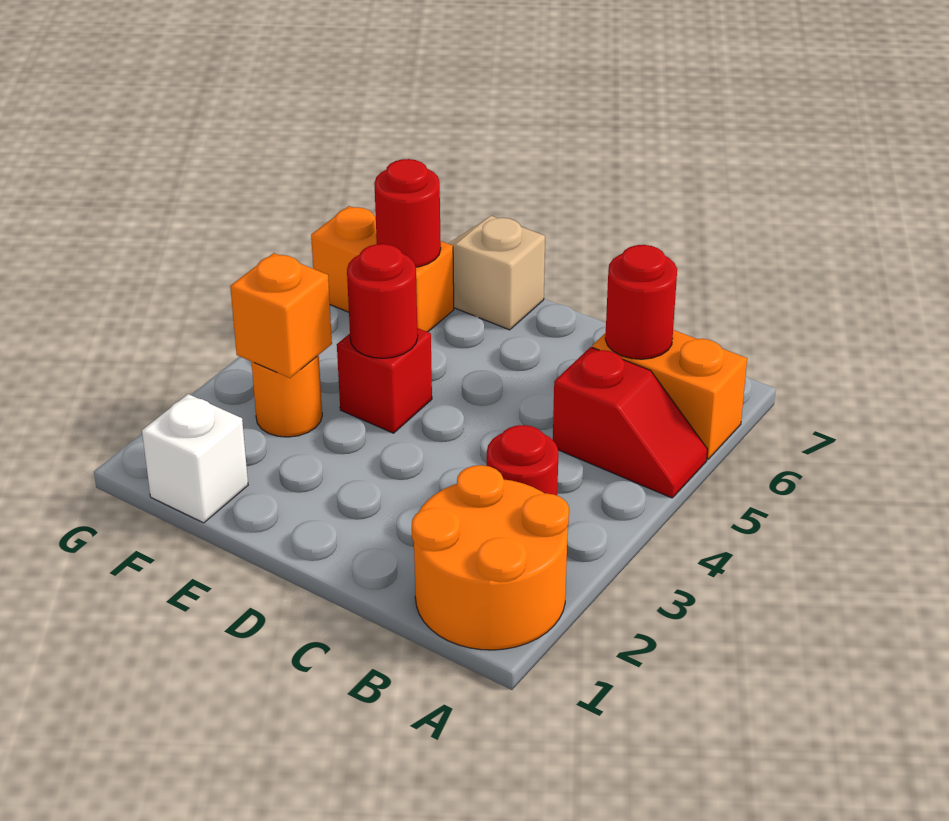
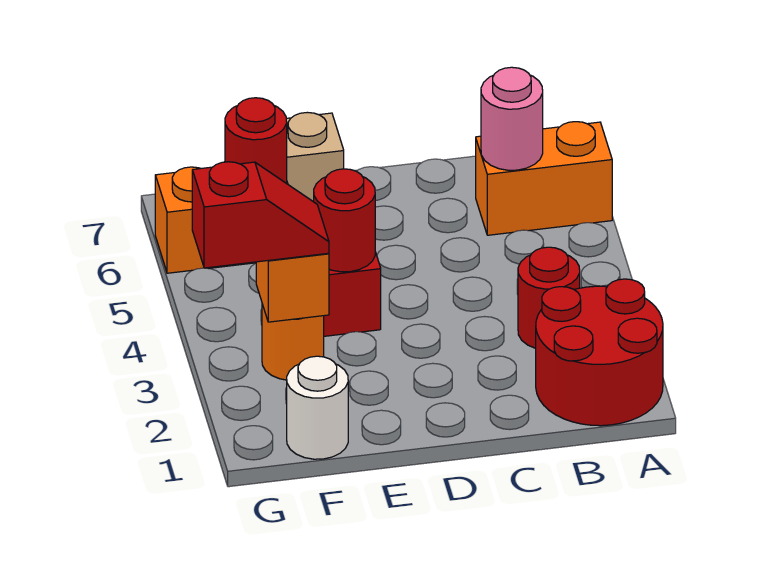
orange round brick A1:B2 level 1 -> red round brick A1:B2 level 1
red slope A5:B5 level 1 top B -> red slope F3:G3 level 3 top G
red round brick B6 level 2 -> pink round brick B6 level 2
white brick F1 level 1 -> white round brick F1 level 1

